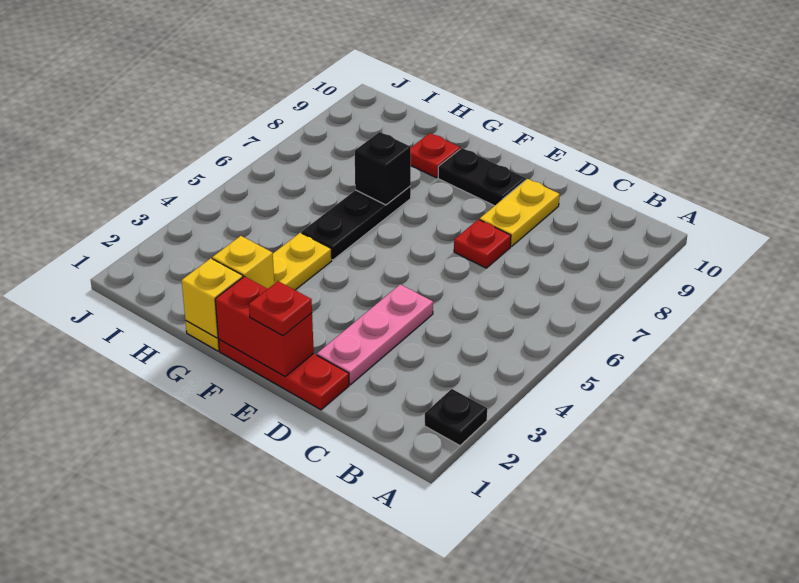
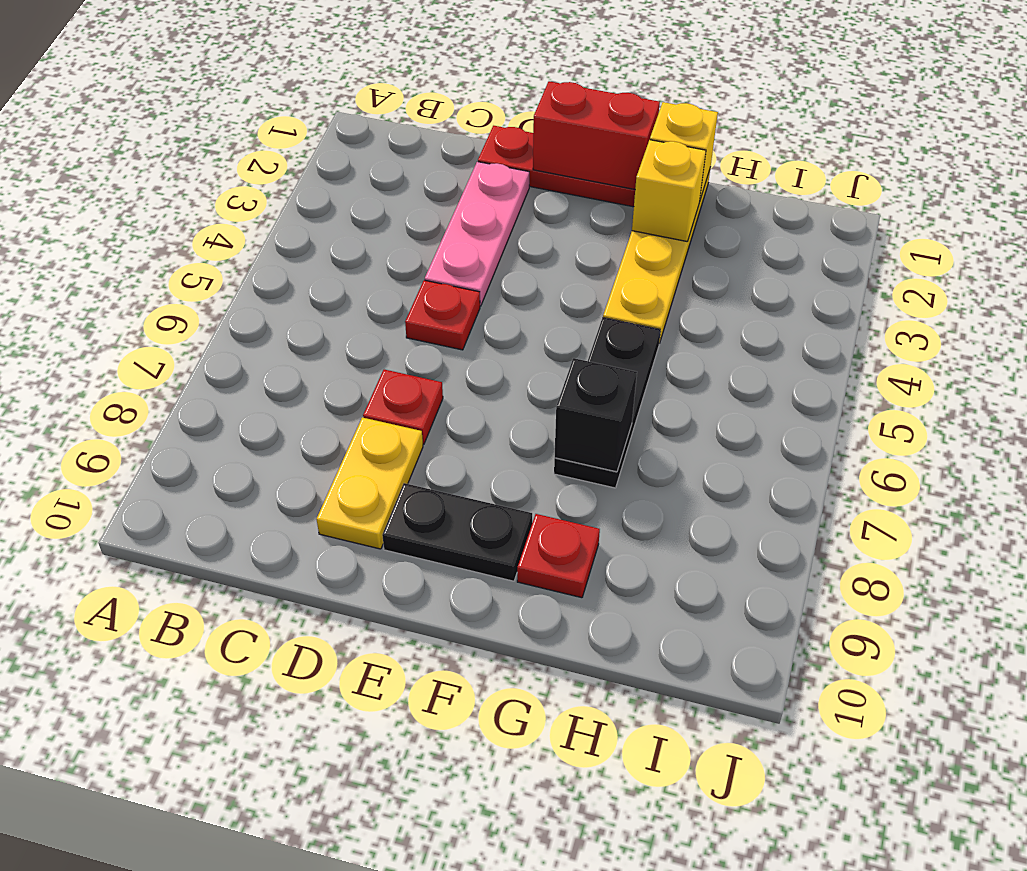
black plate A2 level 1 -> none
red plate E1 level 3 -> red plate D5 level 1

